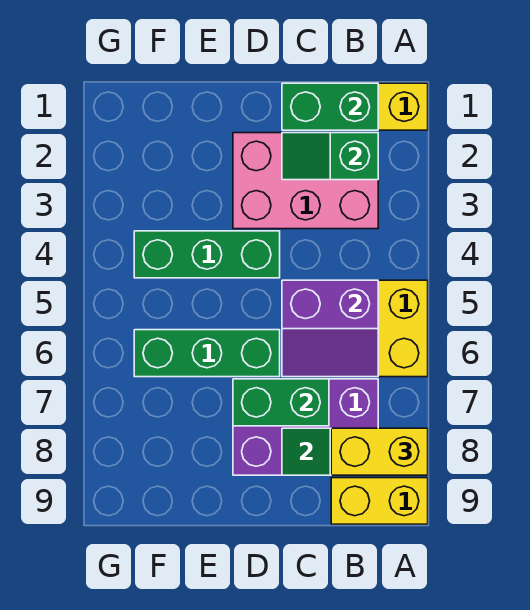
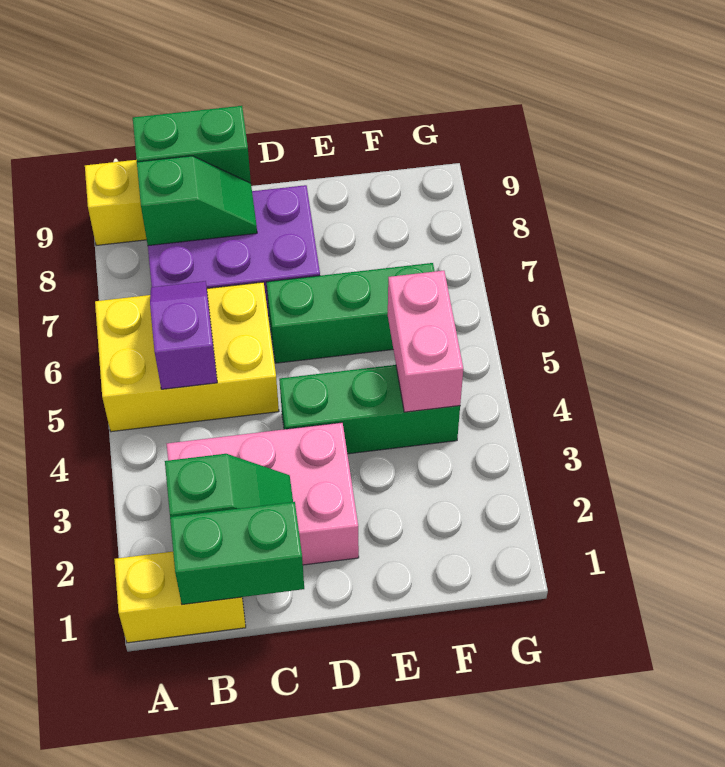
yellow brick A8:B8 level 3 -> none
purple slope B5:C6 level 2 top 5 -> purple slope B5:B6 level 2 top 5
green brick C7:D7 level 2 -> green brick B9:C9 level 2
none -> pink brick F4:F5 level 2

